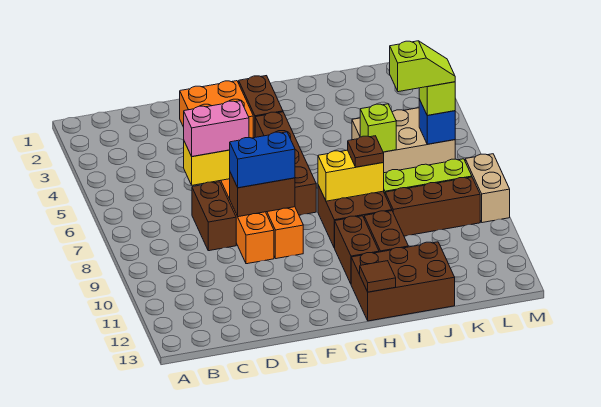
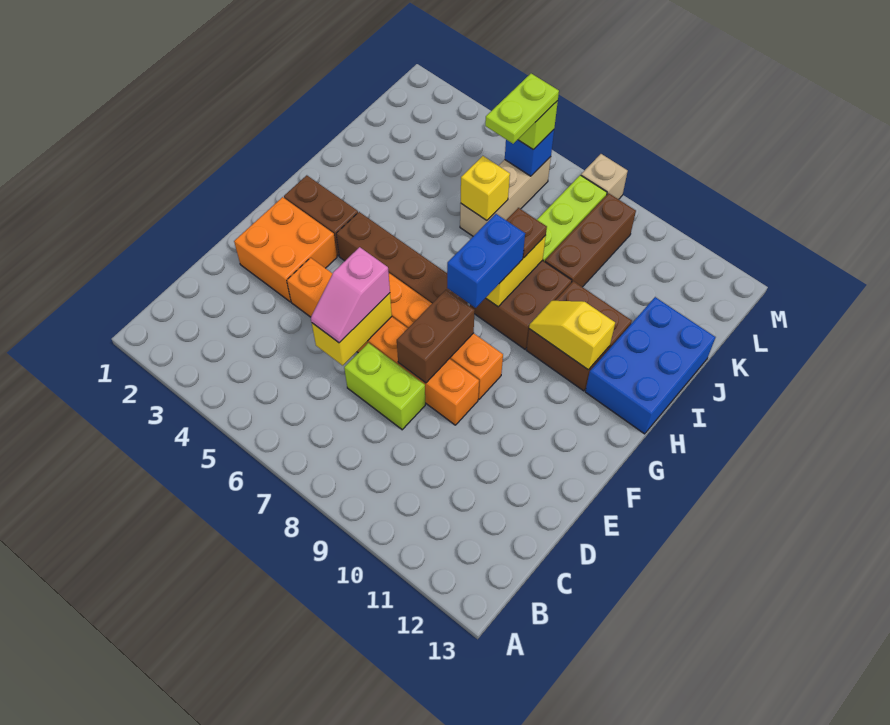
pink brick D6:E6 level 3 -> pink slope D6:E6 level 3 top E
brown brick D7:D8 level 1 -> lime brick D7:D8 level 1
blue brick E8:F8 level 3 -> blue brick G8:H8 level 3
none -> yellow slope H10:H11 level 2 top 11
brown brick H12:J13 level 1 -> blue brick H12:J13 level 1
brown tile H13 level 2 -> none
tan brick J5:L6 level 1 -> tan brick J6:L6 level 1
lime brick J6 level 2 -> yellow brick J6 level 2
lime slope K6:L6 level 4 top K -> lime plate K6:L6 level 4
tan brick M8:M9 level 1 -> tan brick M8 level 1

